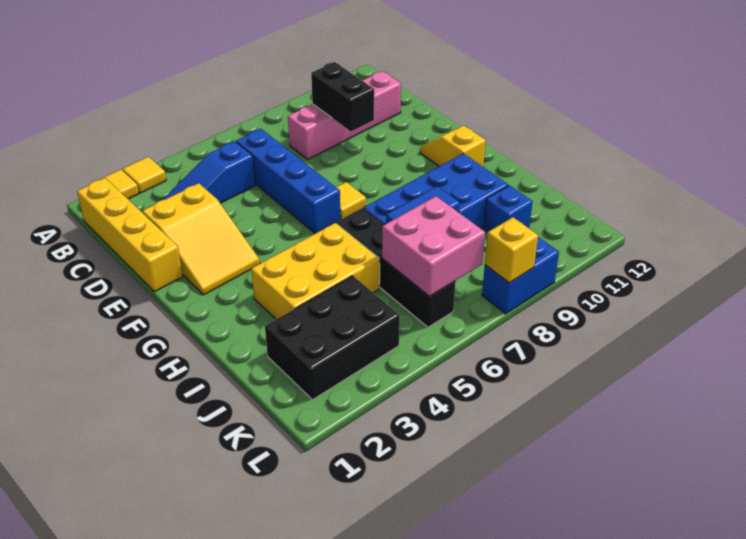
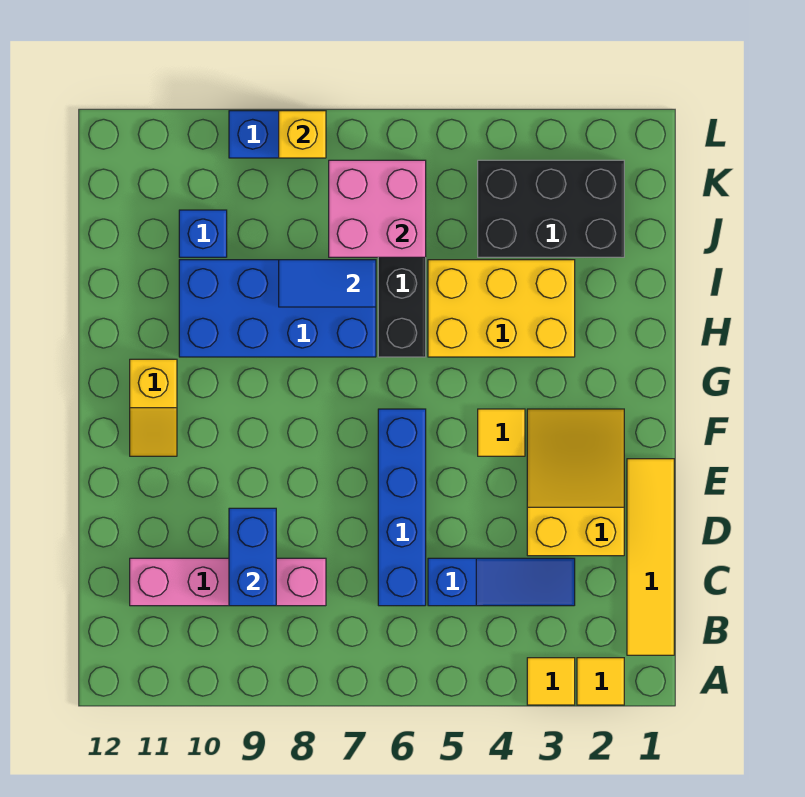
yellow brick B1:E1 level 1 -> yellow tile B1:E1 level 1
black brick C9:D9 level 2 -> blue brick C9:D9 level 2
yellow tile F7 level 1 -> yellow tile F4 level 1

